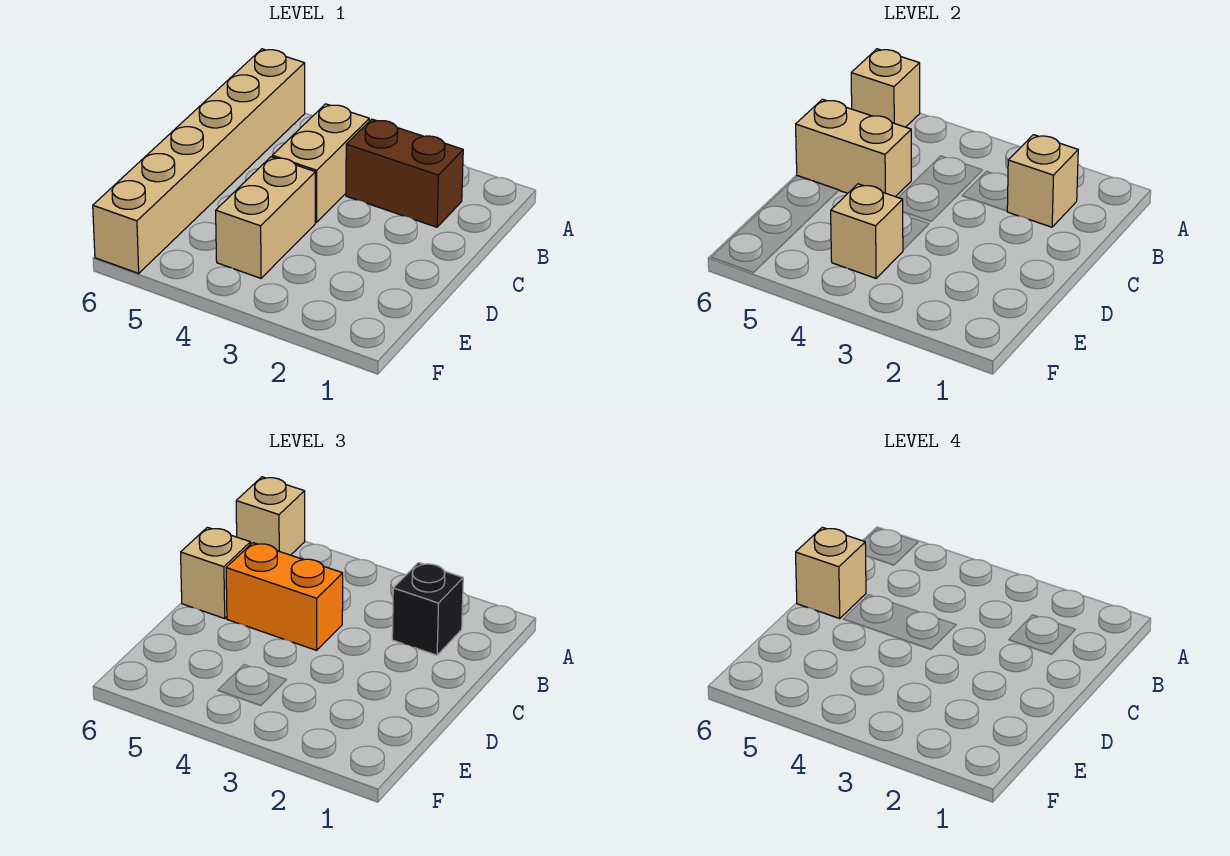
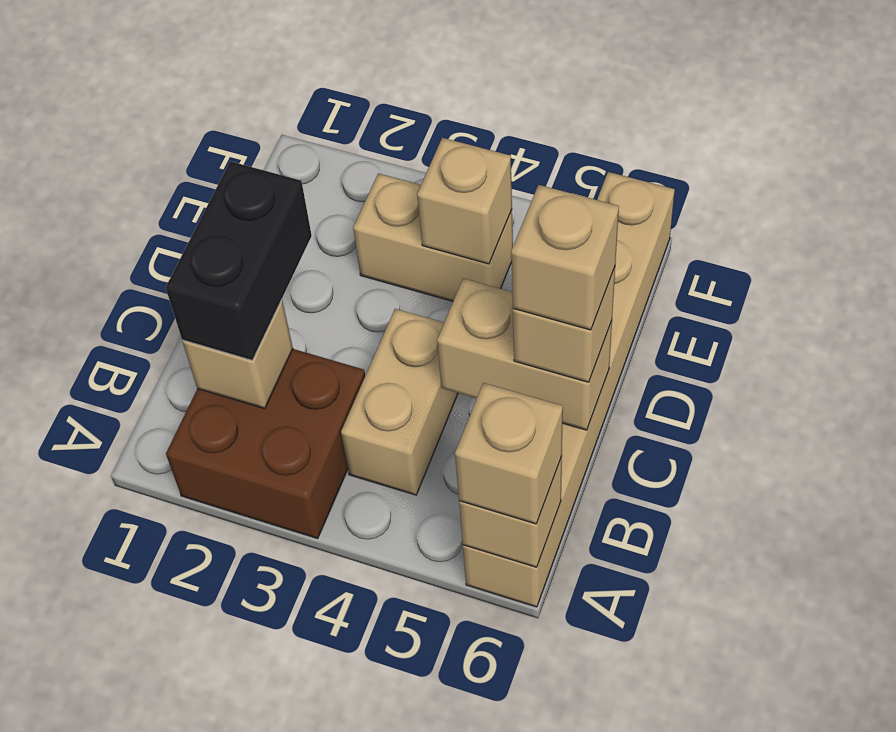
brown brick B2:B3 level 1 -> brown brick A2:B3 level 1
black brick B2 level 3 -> black brick B2:C2 level 3
orange brick C4:C5 level 3 -> none
tan brick D4:E4 level 1 -> tan brick E3:E4 level 1

